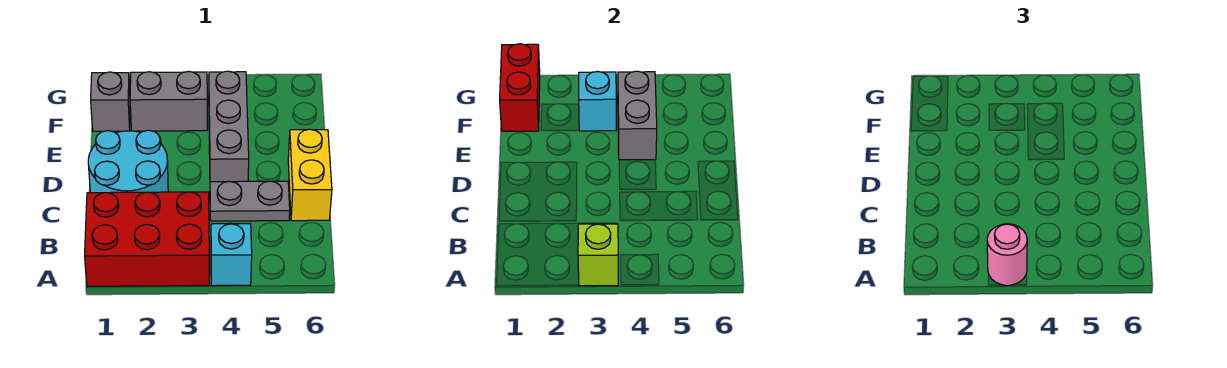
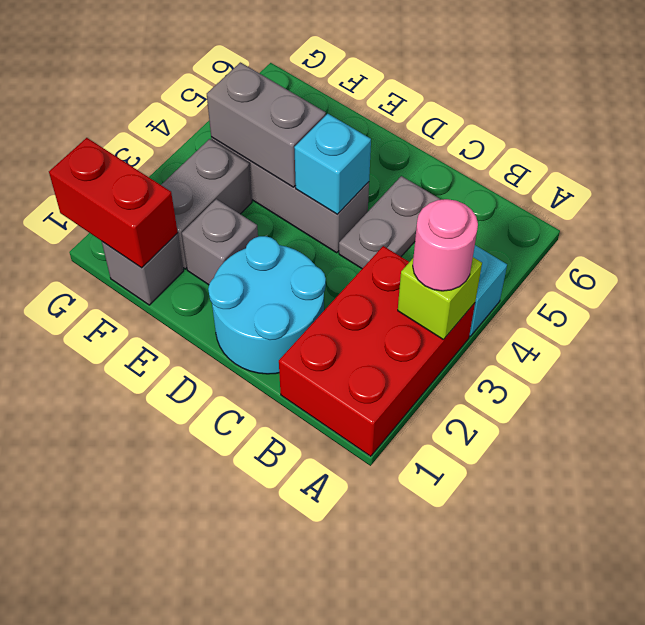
yellow brick C6:D6 level 1 -> none
none -> grey brick E2 level 1
cyan brick F3 level 2 -> cyan brick D4 level 2

